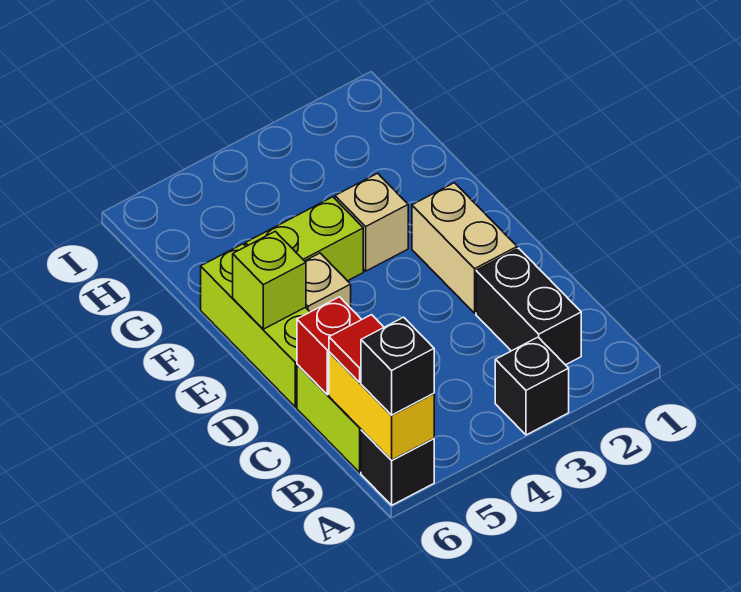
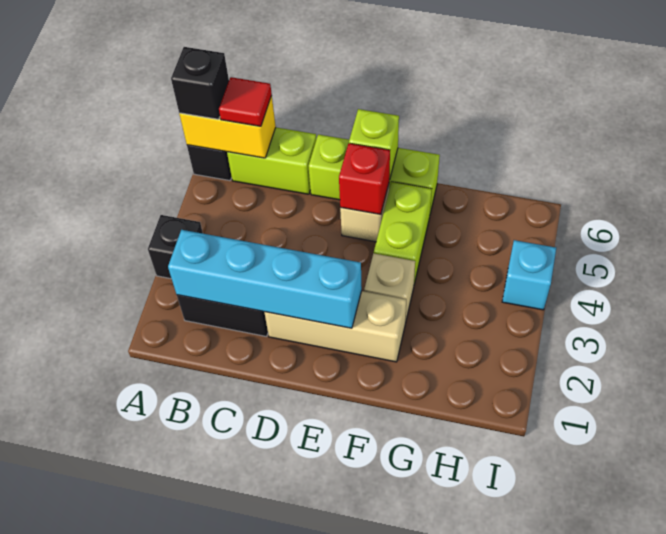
none -> cyan brick B2:E2 level 2
red brick C6 level 2 -> red brick E5 level 2
tan brick D2:E2 level 1 -> tan brick D2:F2 level 1
none -> cyan brick I4 level 1

